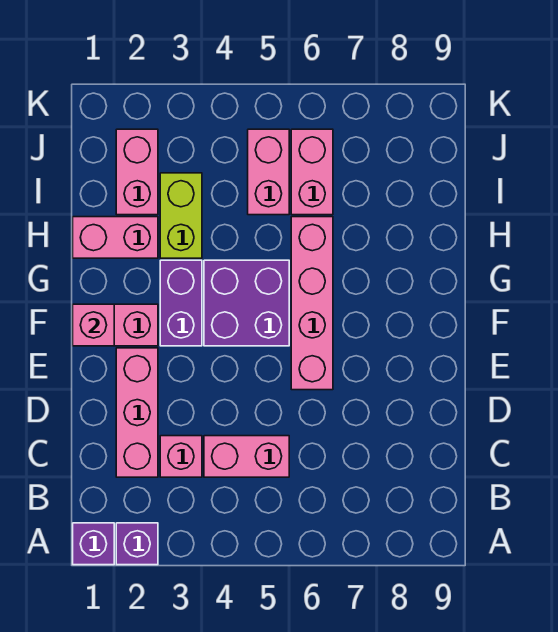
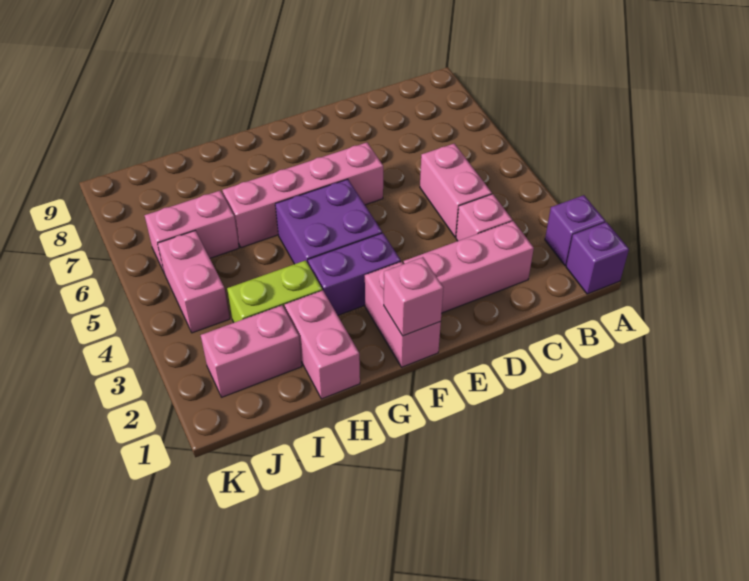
pink brick I5:J5 level 1 -> pink brick J4:J5 level 1

